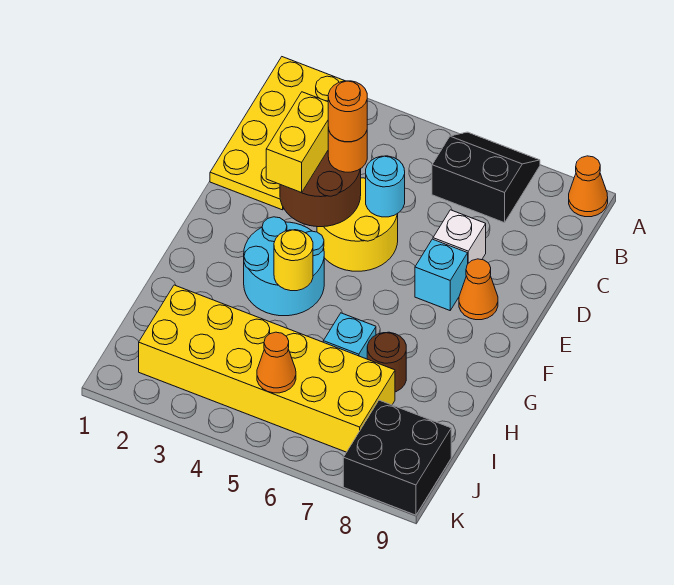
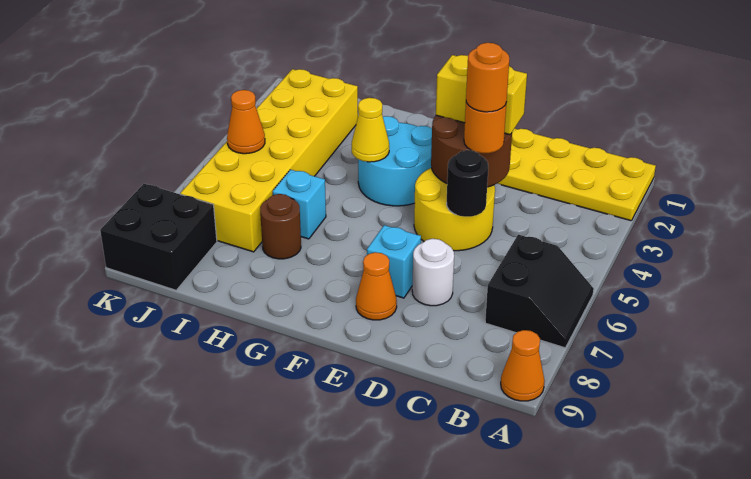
cyan round brick D5 level 2 -> black round brick D5 level 2
white brick D7 level 1 -> white round brick D7 level 1
yellow round brick G4 level 2 -> yellow cone G4 level 2

